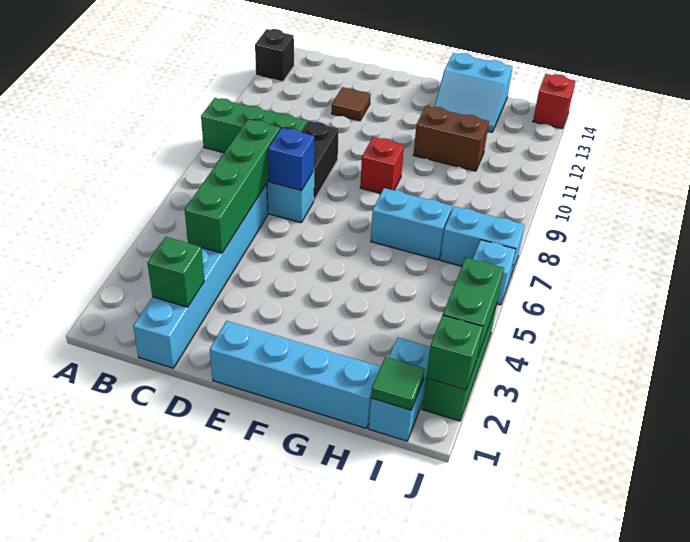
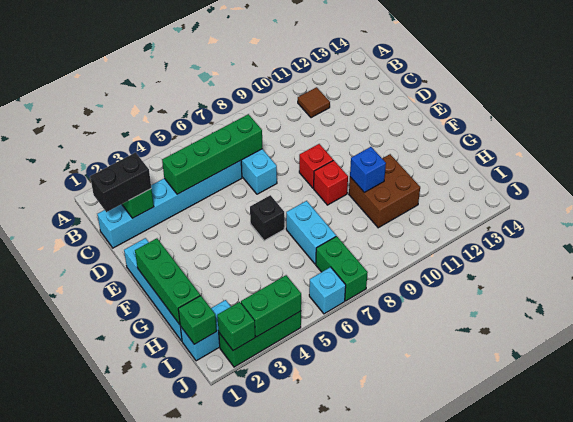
green brick A9:C9 level 1 -> green brick F1:H1 level 2
black brick A13 level 1 -> black brick F6 level 1
blue brick D7 level 2 -> blue brick G10 level 2
black brick D8:D9 level 1 -> black brick C1:C2 level 3
brown tile D12 level 1 -> brown tile B11 level 1
brown brick G11:H11 level 1 -> brown brick G10:H11 level 1
cyan slope G13:H14 level 1 top 14 -> none
green tile I1 level 2 -> green brick I1 level 2
cyan brick I7:J7 level 1 -> green brick I7:J7 level 1
red brick J14 level 1 -> red brick E9 level 1

